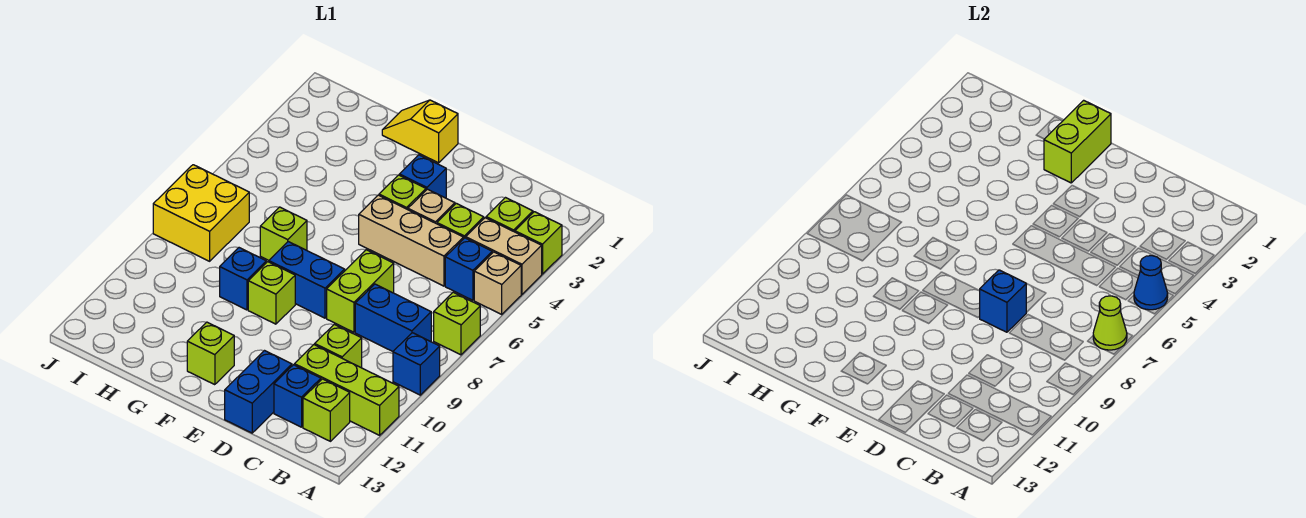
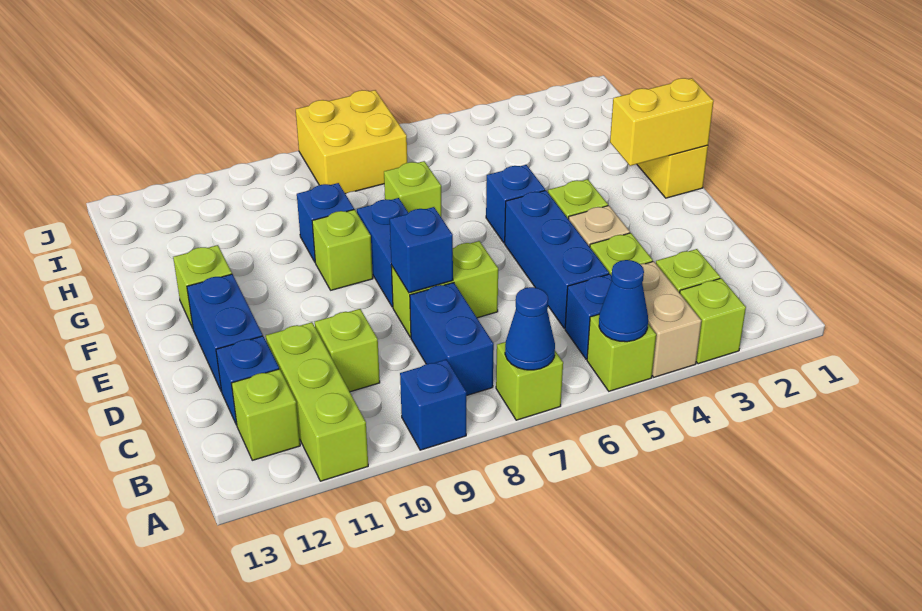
tan brick A5 level 1 -> lime brick A5 level 1
lime cone A7 level 2 -> blue cone A7 level 2
tan brick C5:E5 level 1 -> blue brick C5:E5 level 1
blue brick D12:D13 level 1 -> blue brick D12:E12 level 1
blue brick E3 level 1 -> blue brick F5 level 1
lime brick F1:F2 level 2 -> yellow brick F1:F2 level 2

